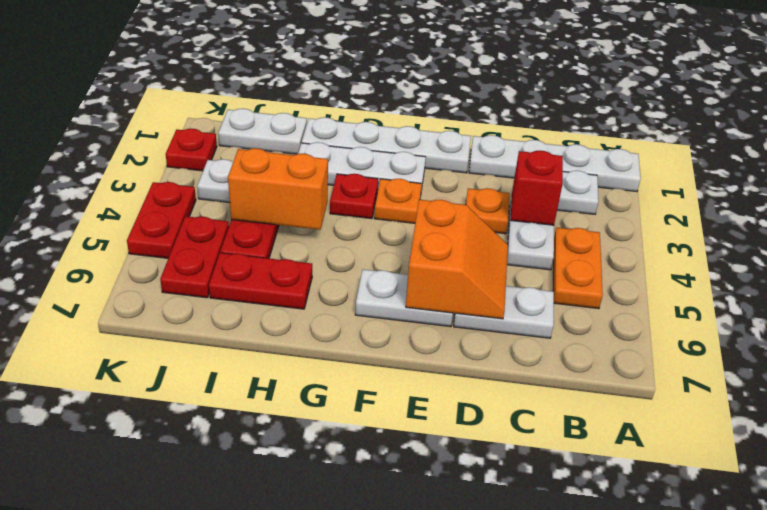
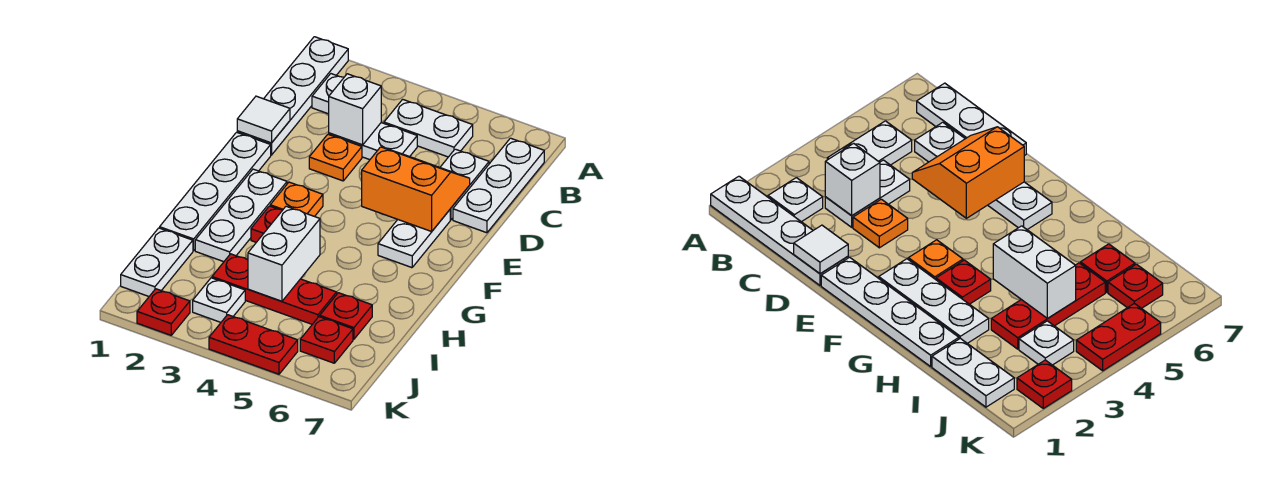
orange plate B4:B5 level 1 -> white plate B4:B5 level 1
none -> white plate B7:D7 level 1
red brick C3 level 2 -> white brick C3 level 2
none -> white tile D1 level 2
orange brick H4:I4 level 2 -> white brick H4:I4 level 2
red plate H6:I6 level 1 -> red plate I6 level 1
red plate J5:J6 level 1 -> red plate J6 level 1

